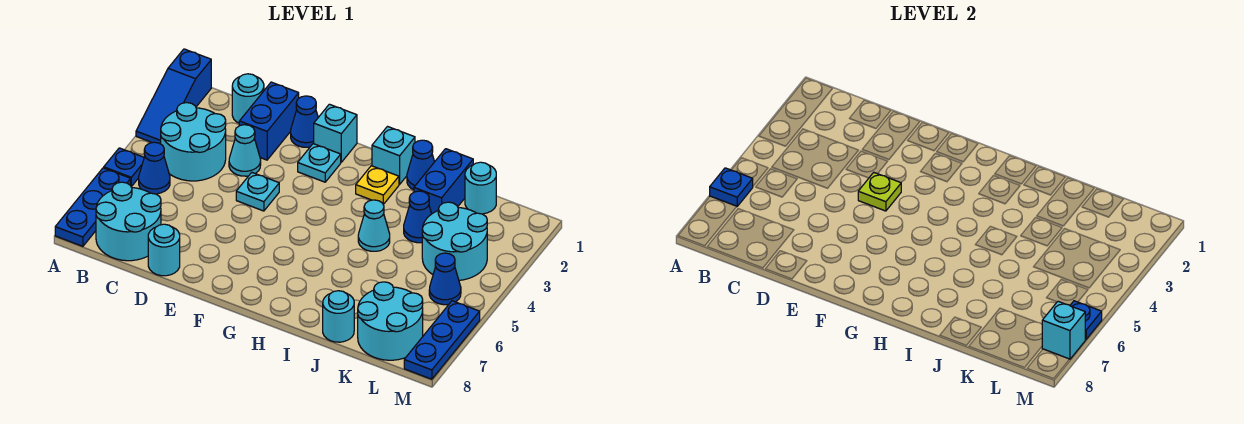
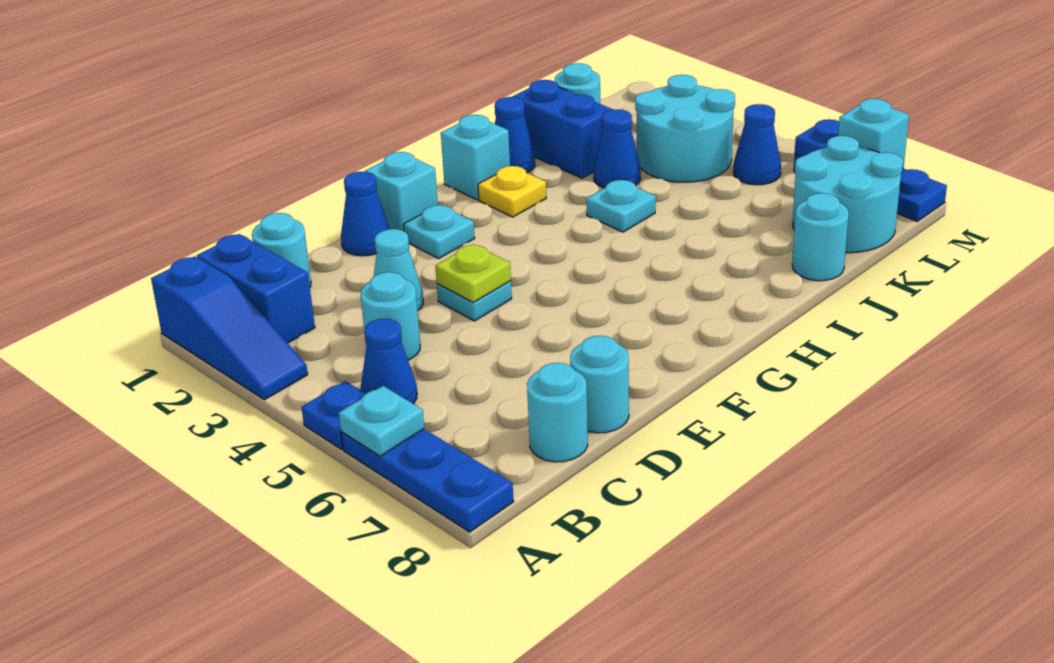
blue plate A6 level 2 -> cyan plate A6 level 2
cyan round brick B3:C4 level 1 -> cyan round brick C4 level 1
cyan round brick B7:C8 level 1 -> cyan round brick C8 level 1
blue brick D1:D2 level 1 -> blue brick B1:B2 level 1
cyan cone I4 level 1 -> cyan plate I4 level 1

